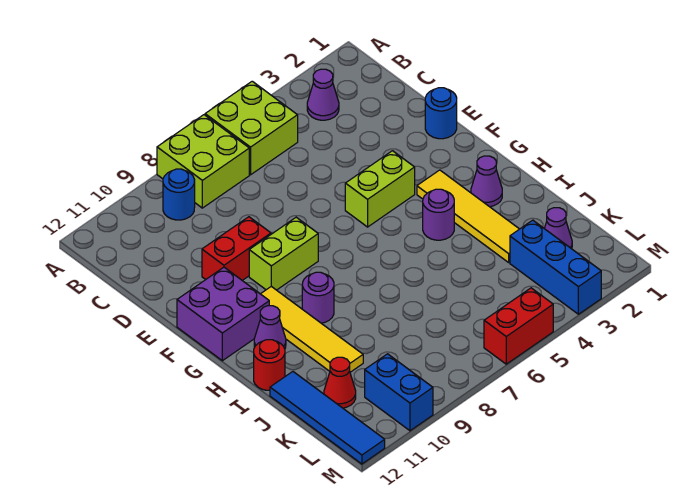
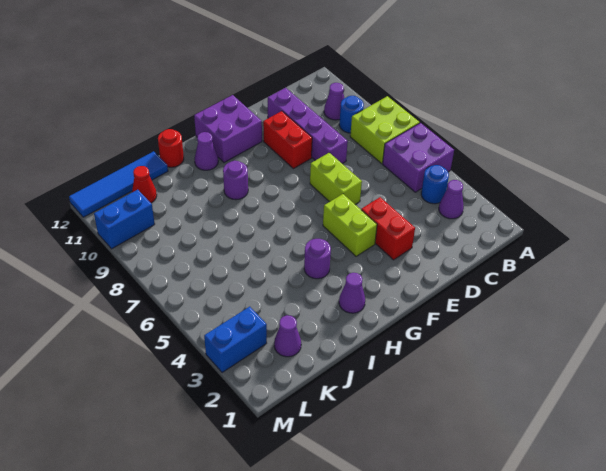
lime brick A5:B6 level 1 -> purple brick A5:B6 level 1
none -> purple cone B10 level 1
none -> purple brick D8:D11 level 1
blue round brick E1 level 1 -> blue round brick B4 level 1
lime brick F8:F9 level 1 -> lime brick E6:E7 level 1
yellow tile G3:J3 level 1 -> none
yellow tile G10:J10 level 1 -> none
blue brick K3:M3 level 1 -> blue brick L3:M3 level 1
red brick M5:M6 level 1 -> red brick E3:E4 level 1

